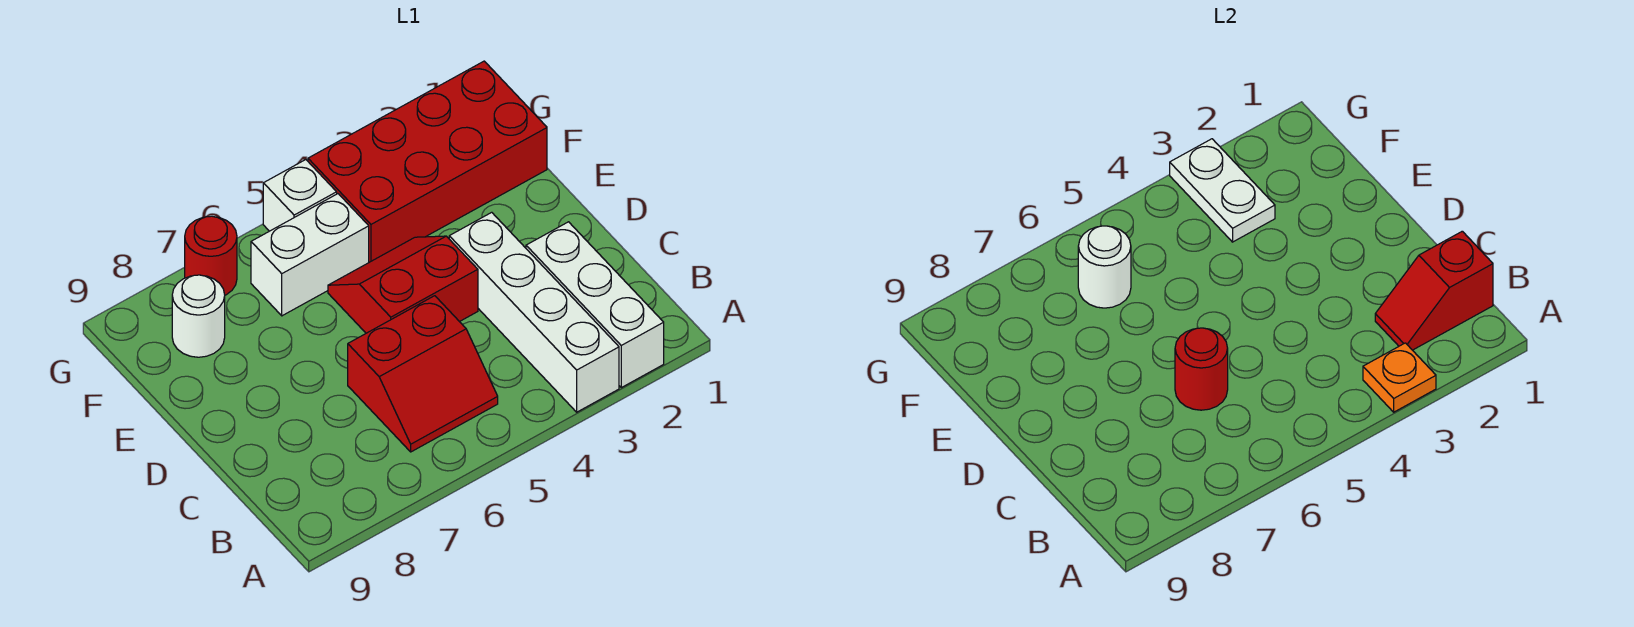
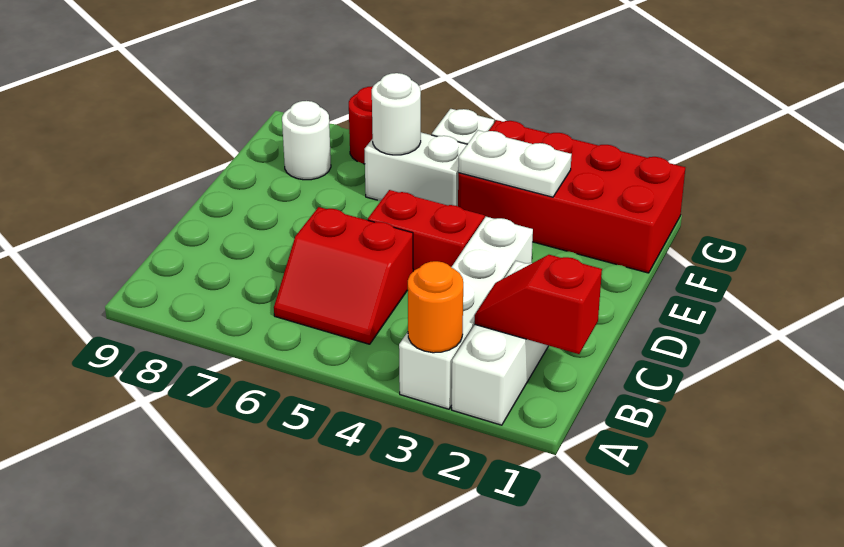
orange plate A3 level 2 -> orange round brick A3 level 2
red round brick C6 level 2 -> none
white plate F3:G3 level 2 -> white plate F3:F4 level 2

